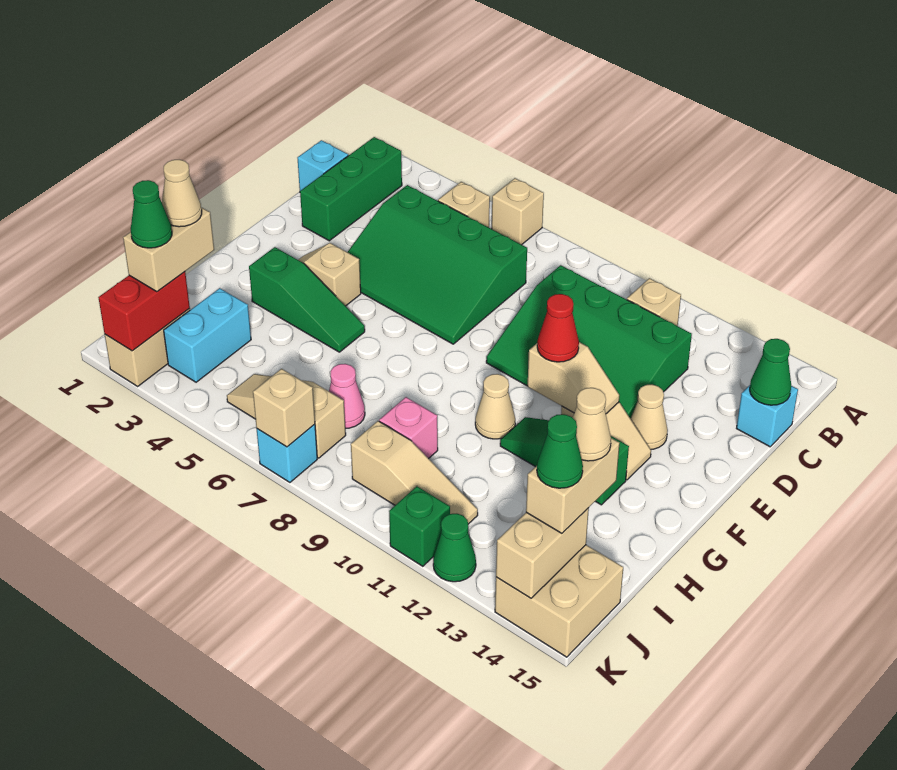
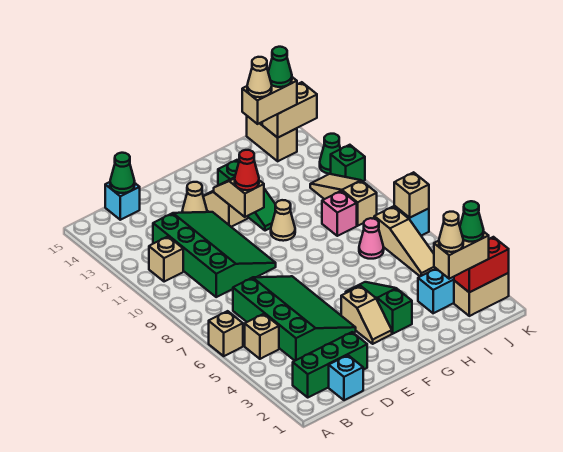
tan brick J14:K15 level 1 -> tan brick J14:J15 level 1

